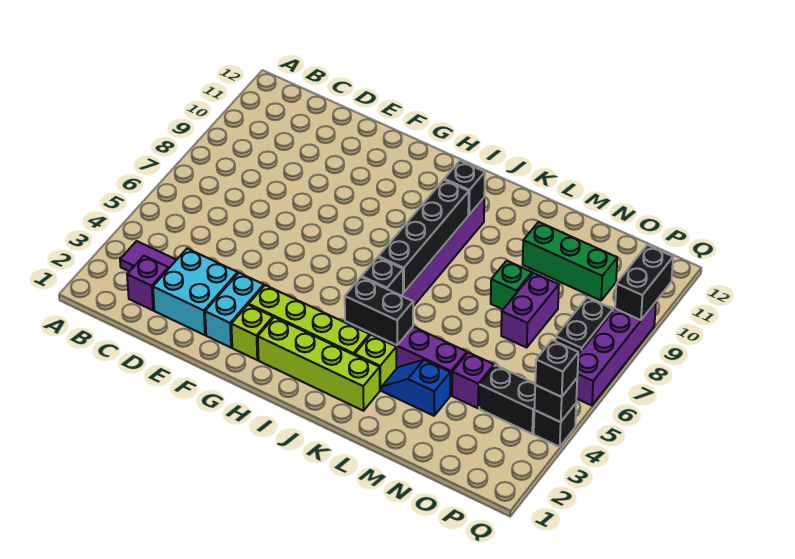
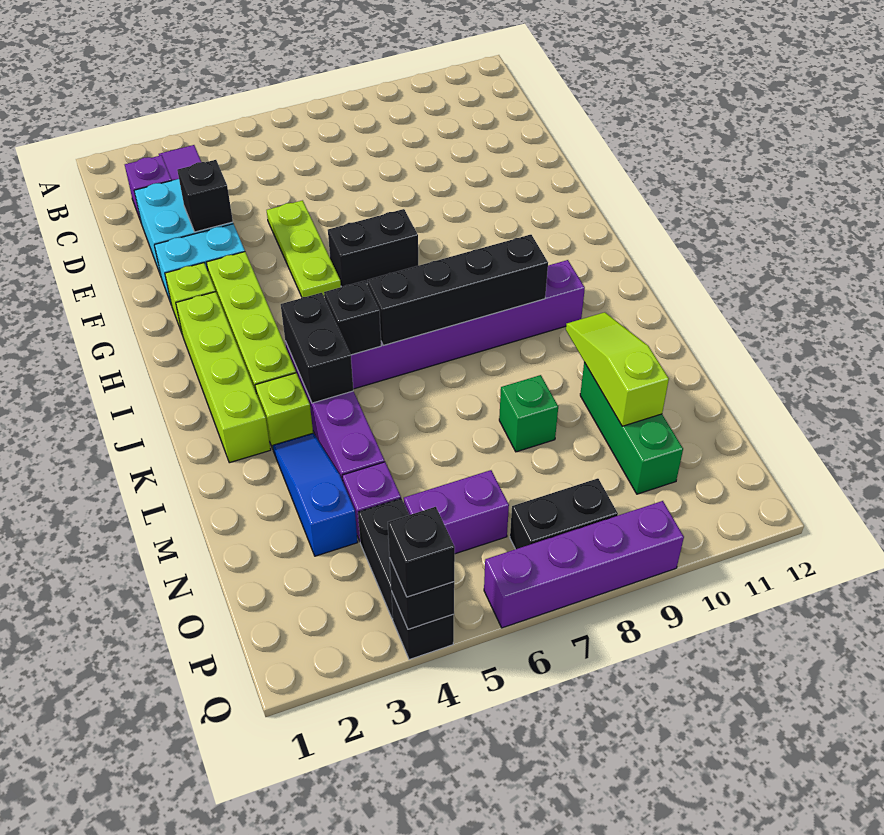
none -> lime plate E5:G5 level 1
black brick J10 level 2 -> black brick E3 level 2
blue slope L3:M3 level 1 top M -> blue slope L3:N3 level 1 top N
none -> lime slope L10:N10 level 2 top N
purple brick N7:N8 level 1 -> purple brick O5:O6 level 1
black brick Q9:Q10 level 2 -> black brick G6:G7 level 1

